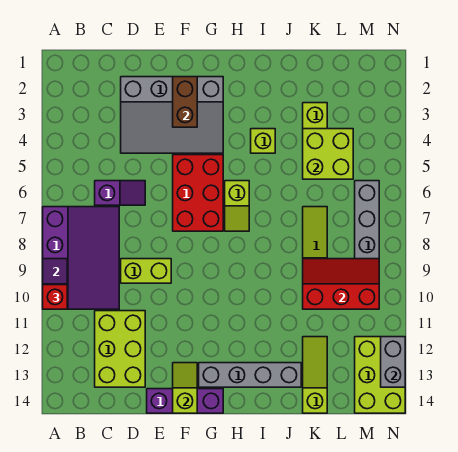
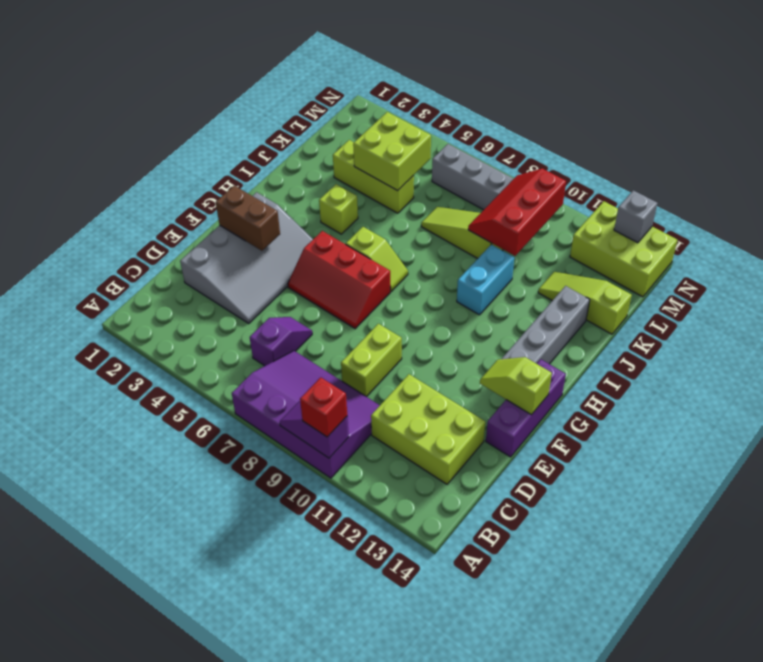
red brick F5:G7 level 1 -> red slope F5:G7 level 1 top G
none -> cyan brick I10:J10 level 1
grey brick N12:N13 level 2 -> grey brick N13 level 2

